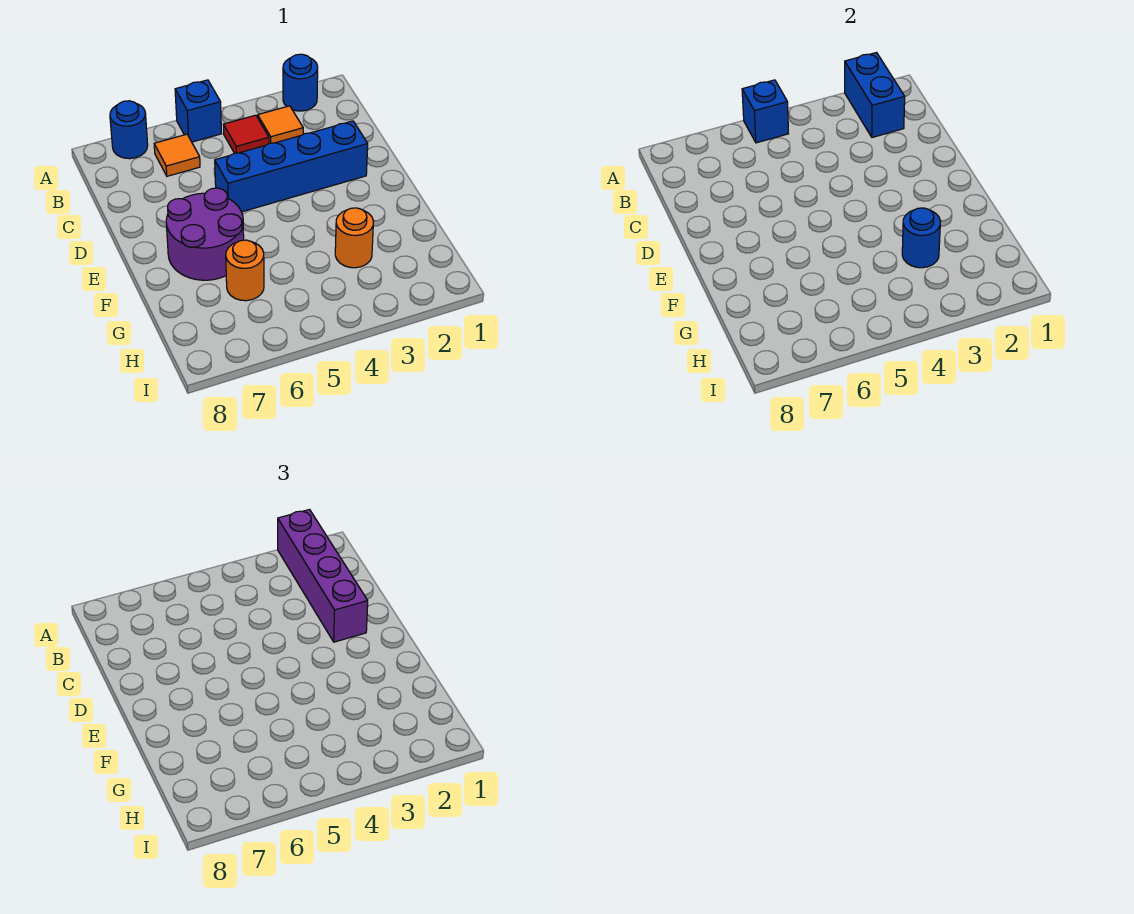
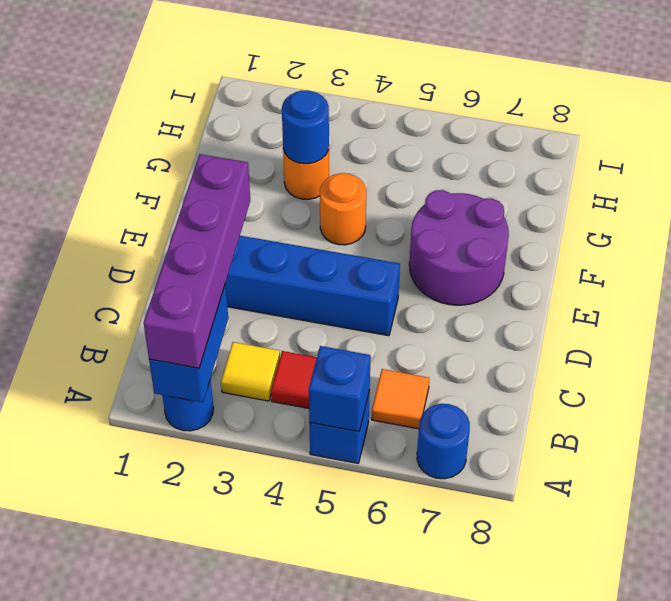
orange tile B3 level 1 -> yellow tile B3 level 1
orange round brick G6 level 1 -> orange round brick F4 level 1

